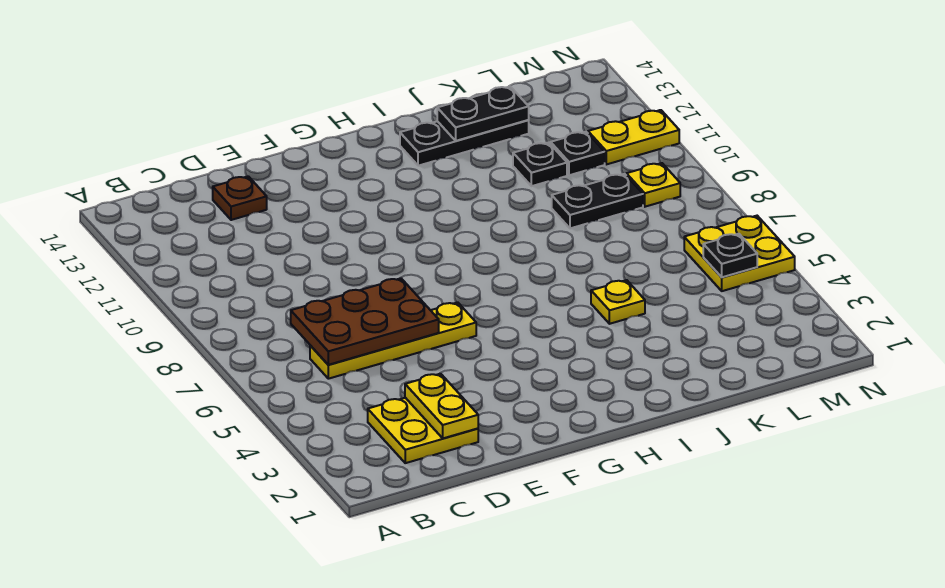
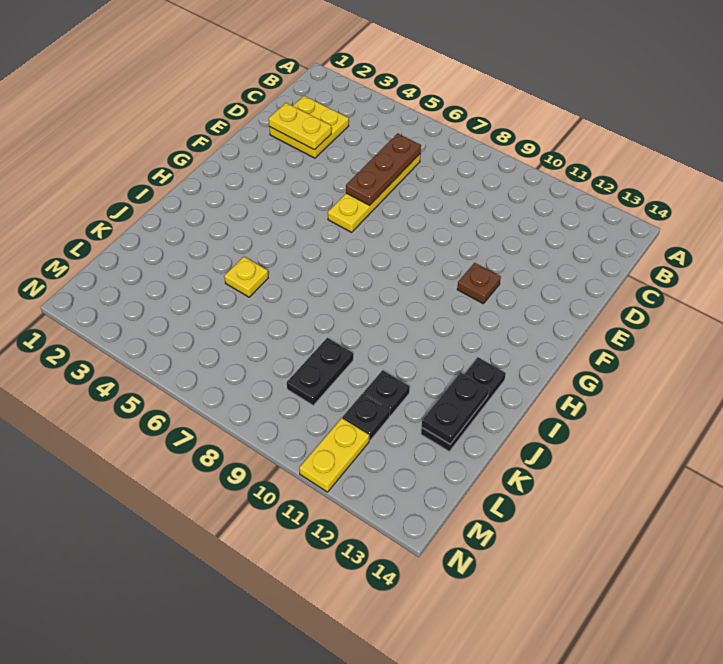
brown plate C6:E7 level 2 -> brown plate C6:E6 level 2
brown plate D13 level 1 -> brown plate F11 level 1
yellow plate M5:N6 level 1 -> none
black plate M5 level 2 -> none
yellow plate M9 level 1 -> none

